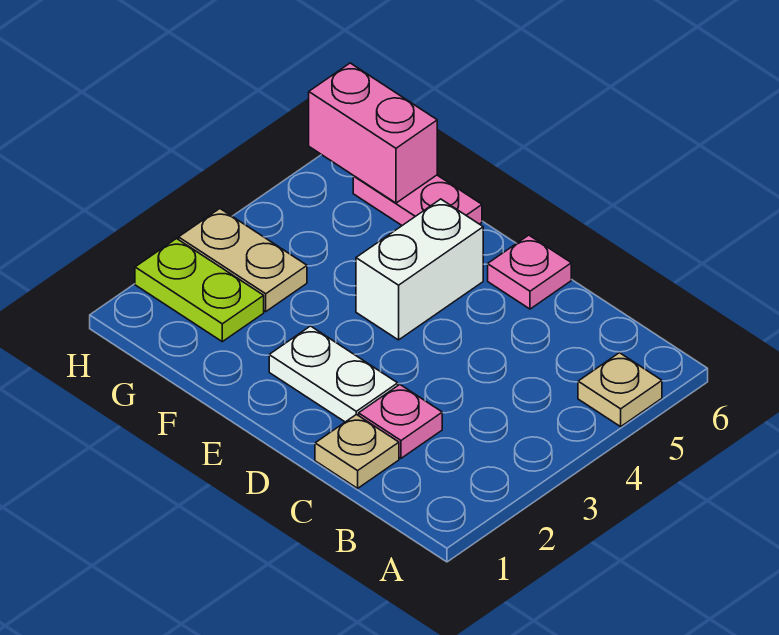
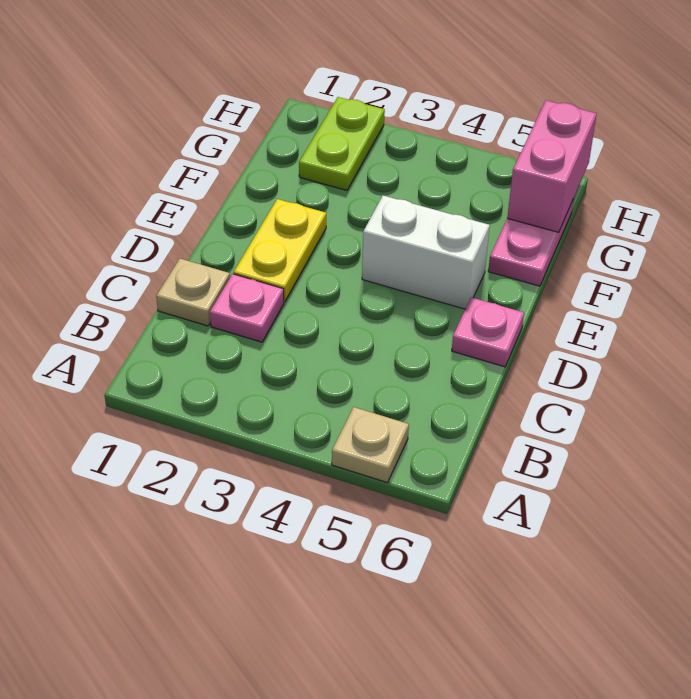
white plate D2:E2 level 1 -> yellow plate D2:E2 level 1
tan plate G3:H3 level 1 -> none

